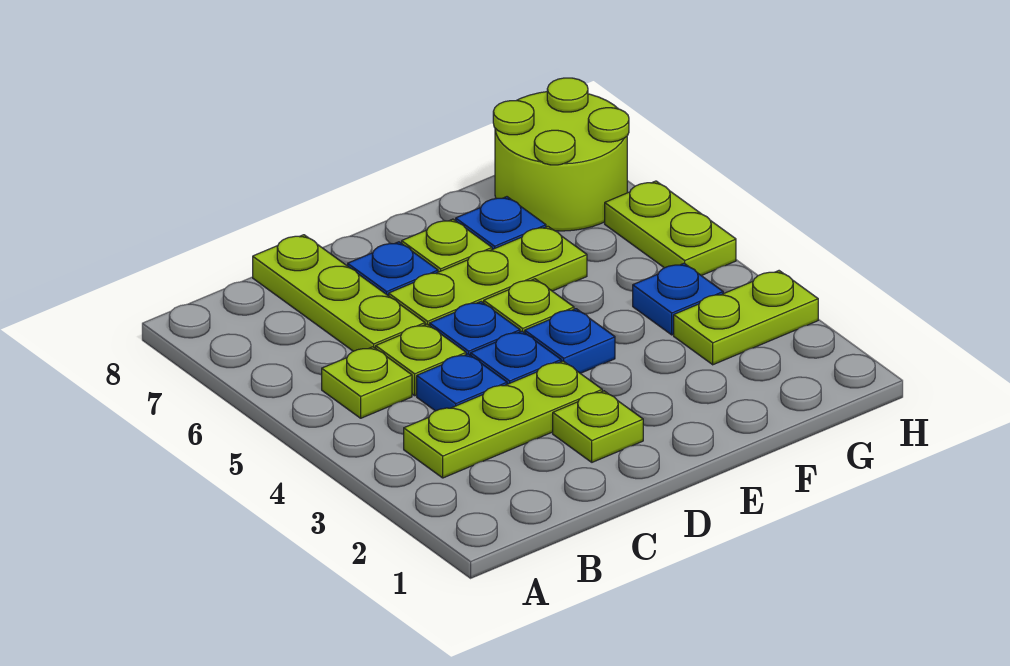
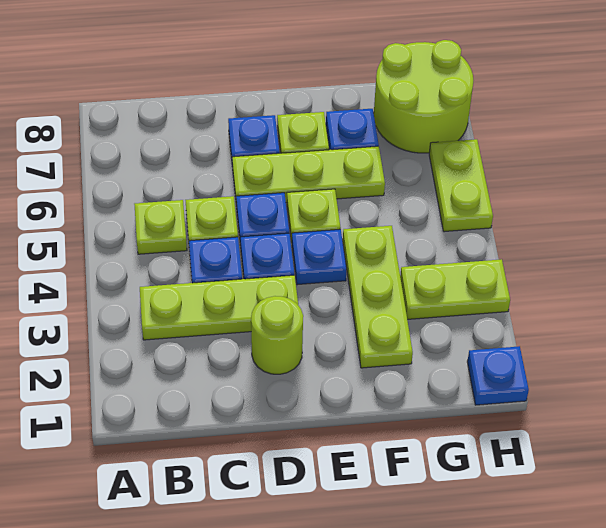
lime plate C6:C8 level 1 -> lime plate F2:F4 level 1
lime plate D2 level 1 -> lime round brick D2 level 1
blue plate G4 level 1 -> blue plate H1 level 1

